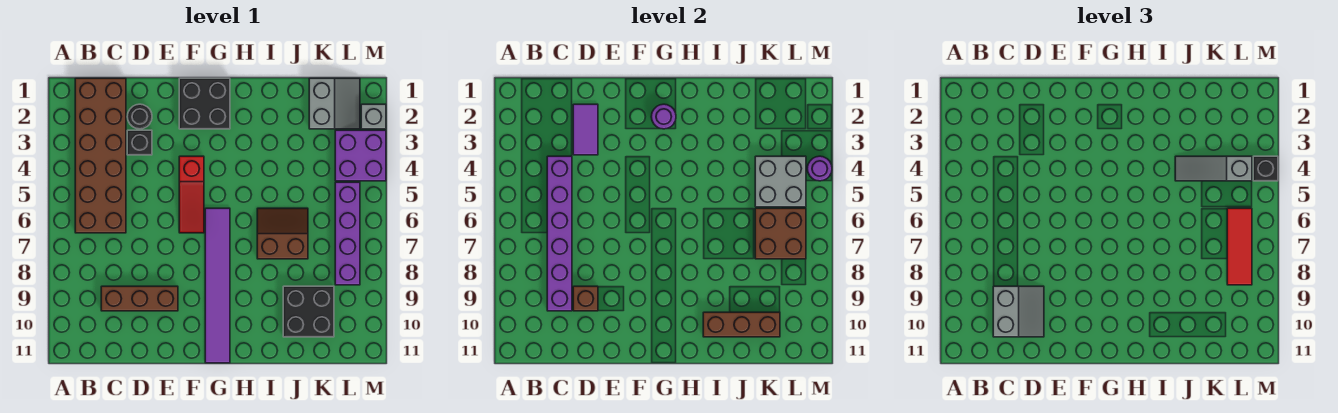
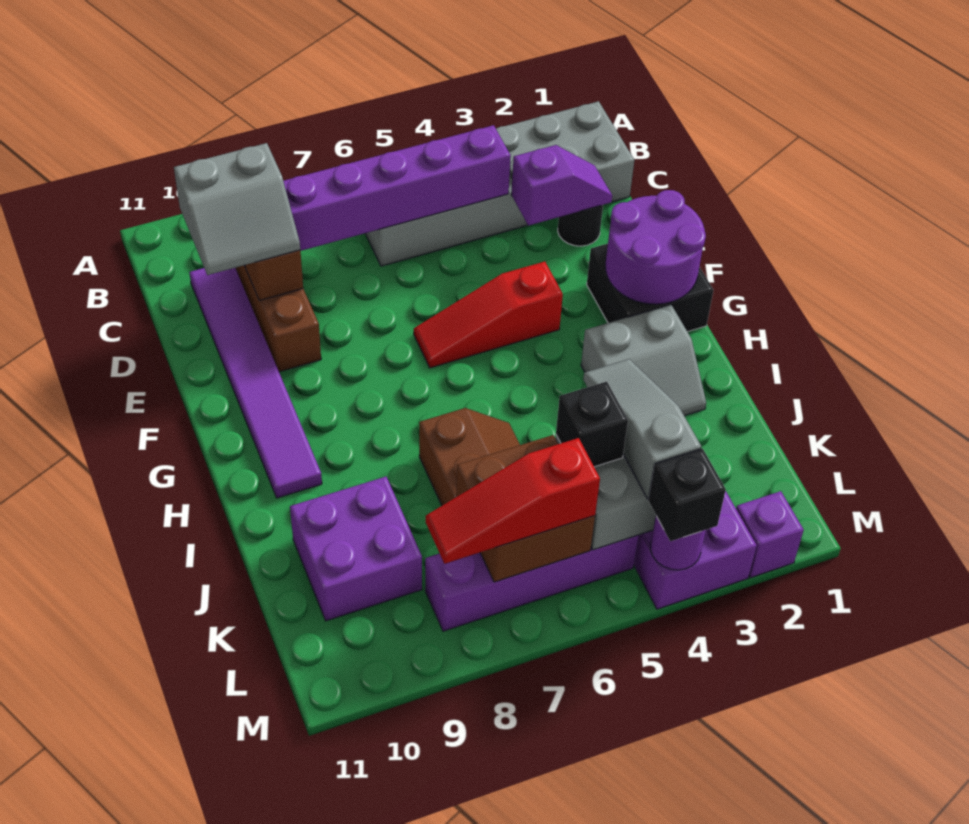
brown brick B1:C6 level 1 -> grey brick B1:C6 level 1
purple tile D2:D3 level 2 -> purple slope D2:D3 level 2 top 3
black brick D3 level 1 -> black brick K5 level 3
purple round brick G2 level 2 -> purple round brick F1:G2 level 2
purple tile G6:G11 level 1 -> purple tile C10:H10 level 1
brown brick I10:K10 level 2 -> none
black brick J9:K10 level 1 -> purple brick J9:K10 level 1
grey slope K1:L2 level 1 top K -> grey slope H2:I3 level 1 top H
red tile L6:L8 level 3 -> red slope L6:L8 level 3 top 6
grey brick M2 level 1 -> purple brick M2 level 1

